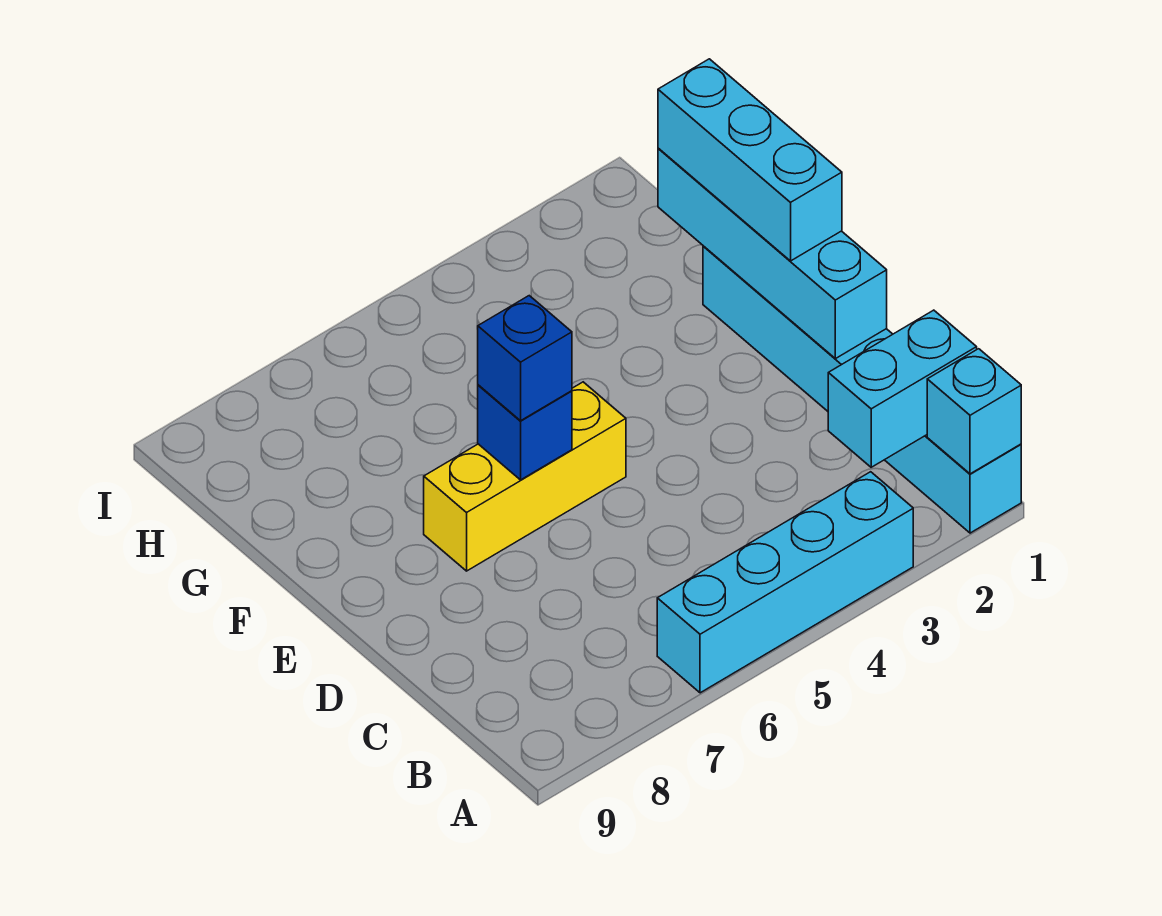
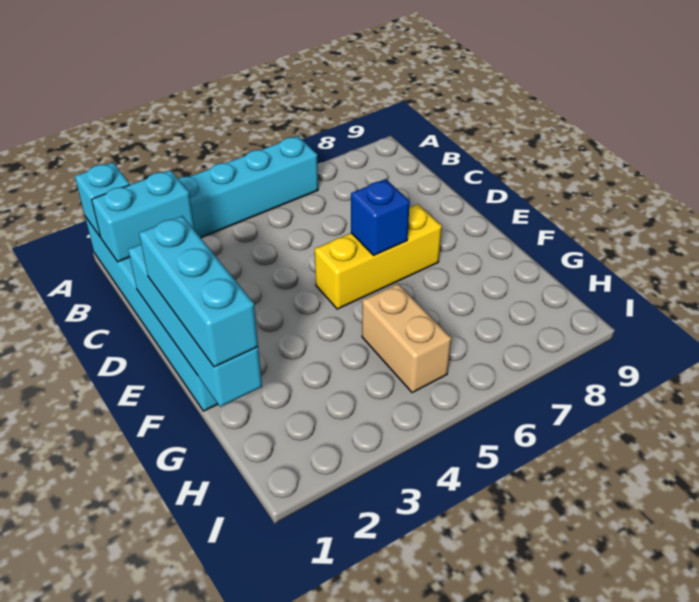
blue brick E6 level 3 -> none
none -> tan brick G5:H5 level 1

